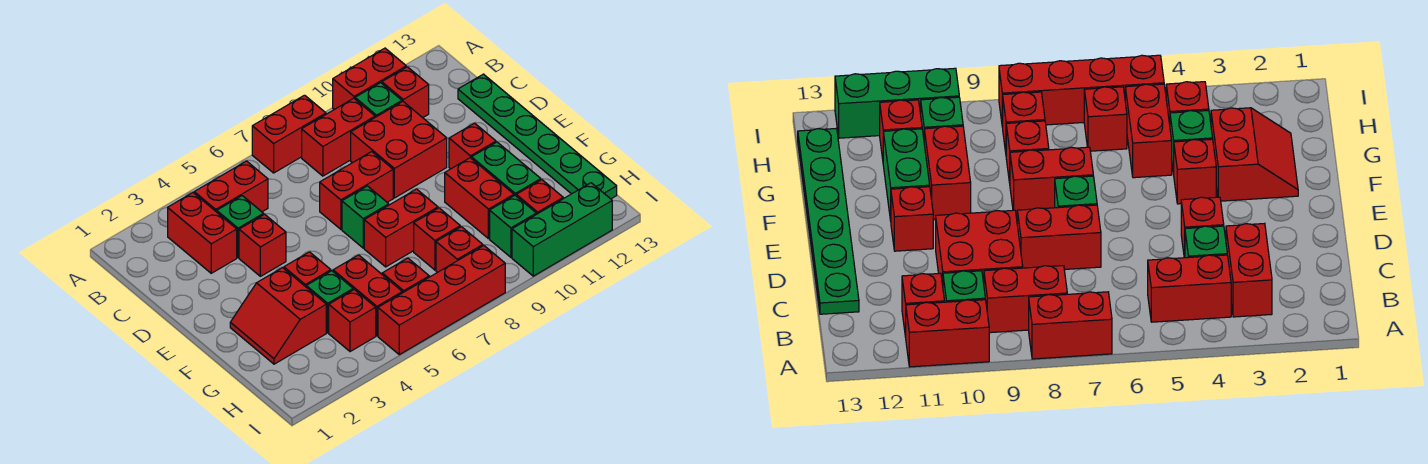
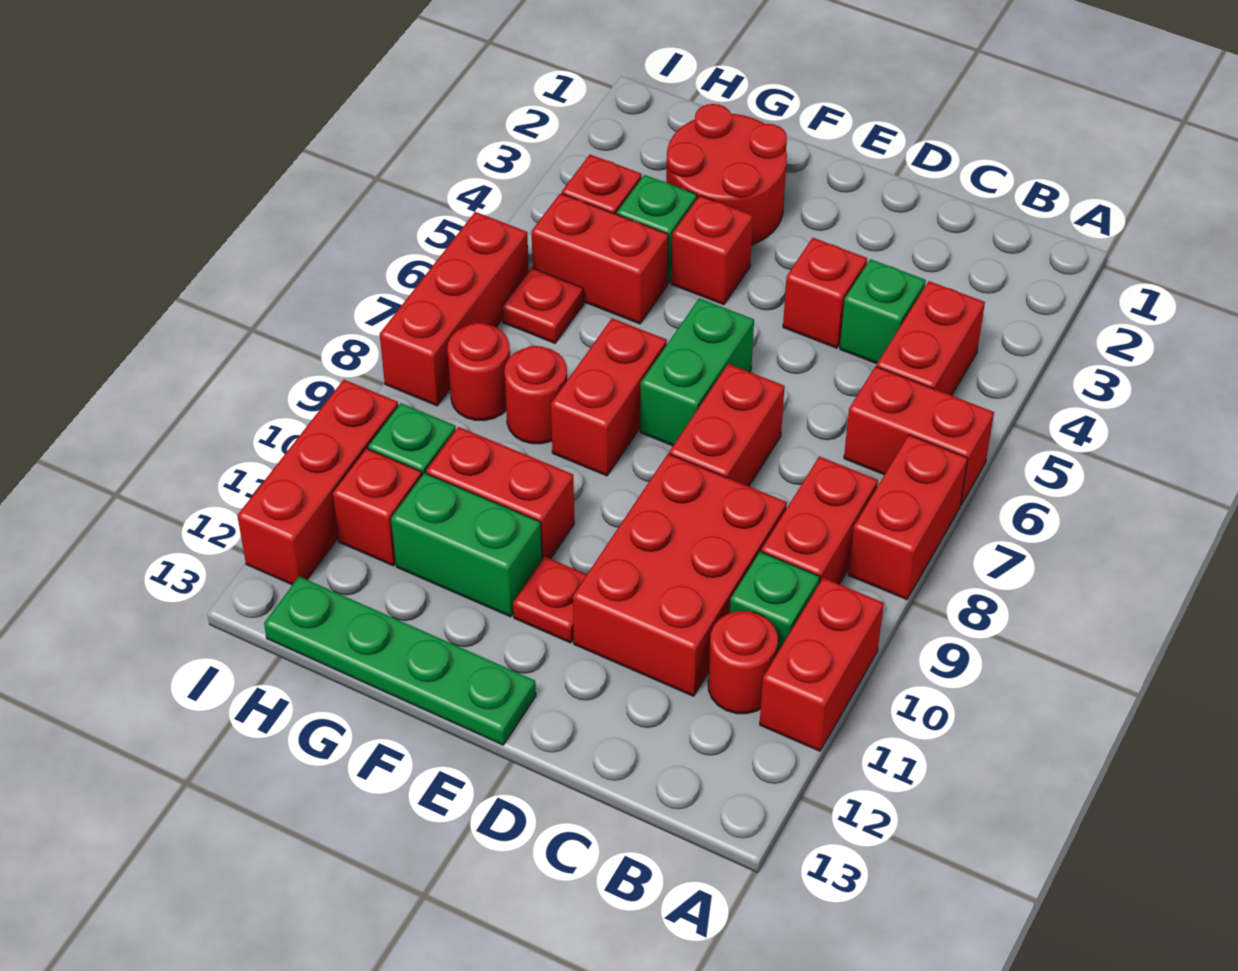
red brick B3:C3 level 1 -> red brick A6:B6 level 1
red brick B11 level 1 -> red round brick B11 level 1
red brick C9:D10 level 1 -> red brick C9:D11 level 1
green plate C13:H13 level 1 -> green plate E13:H13 level 1
green brick E7 level 1 -> green brick E6:E7 level 1
red brick E11 level 1 -> red plate E11 level 1
red slope F2:G3 level 1 top 3 -> red round brick F2:G3 level 1
red brick G8 level 1 -> red round brick G8 level 1
red brick H6 level 1 -> red plate H6 level 1
red brick H8 level 1 -> red round brick H8 level 1
red brick I5:I8 level 1 -> red brick I6:I8 level 1
green brick I10:I12 level 1 -> red brick I10:I12 level 1

